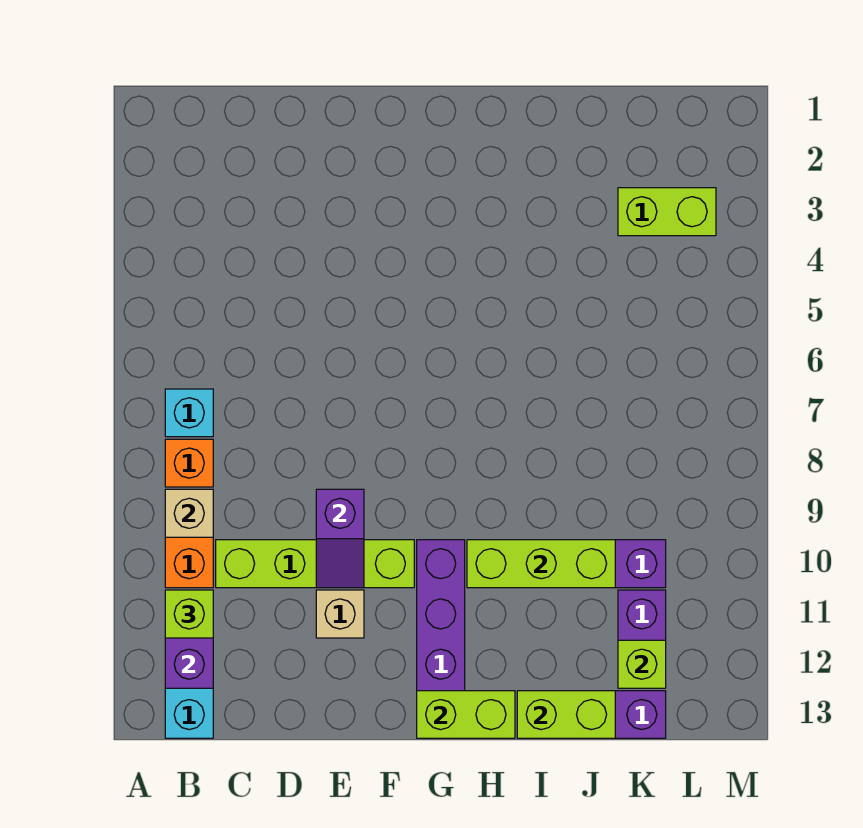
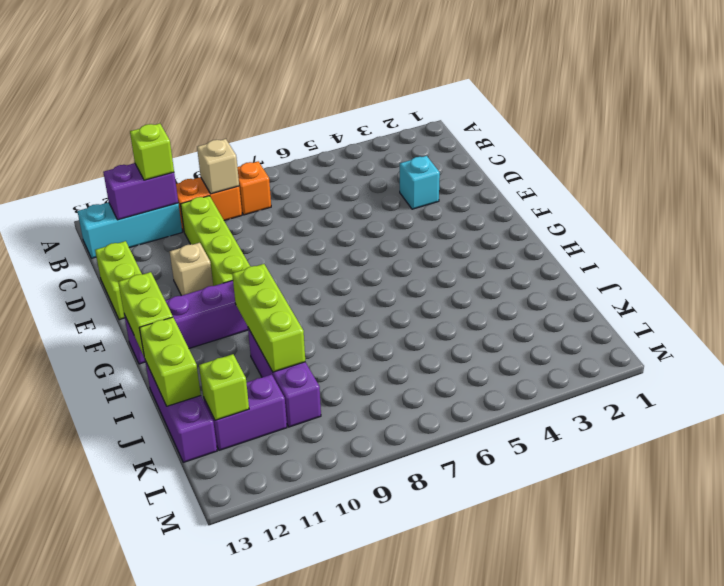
cyan brick B7 level 1 -> cyan brick D3 level 1
purple slope E9:E10 level 2 top 9 -> none
lime brick K3:L3 level 1 -> lime brick D13:E13 level 1

